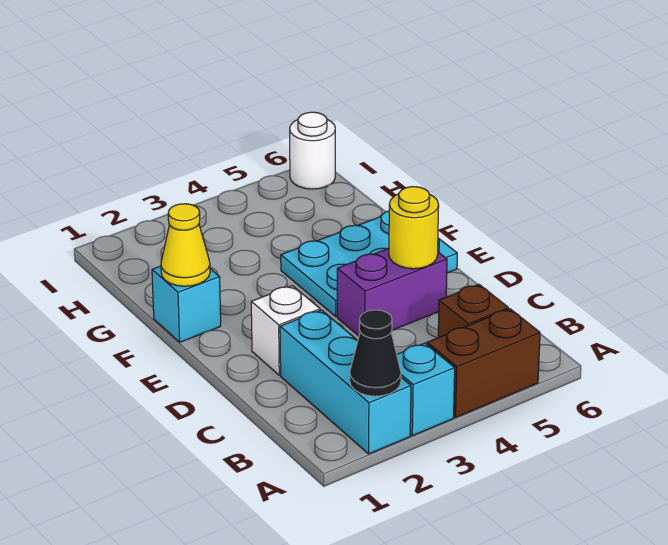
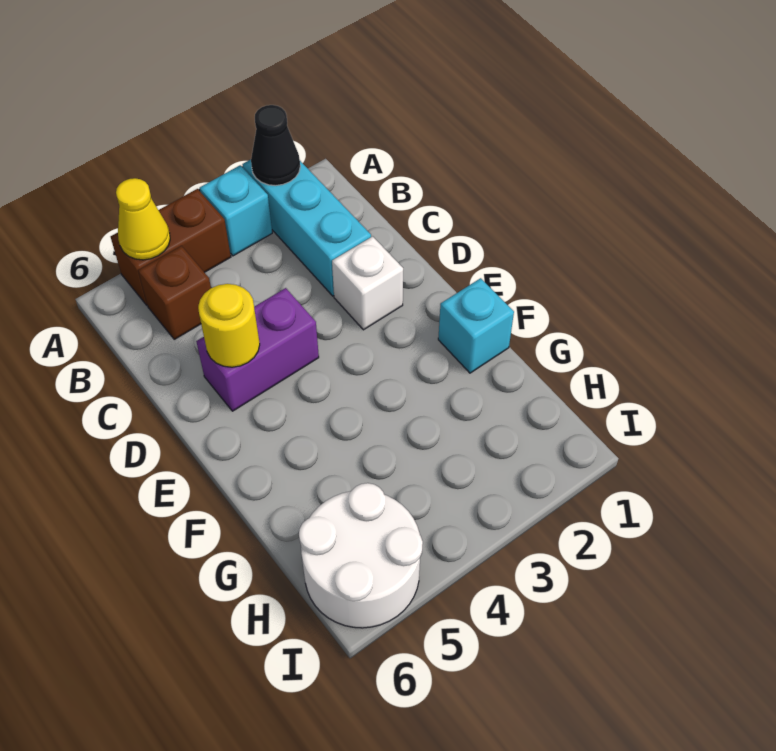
cyan plate E4:F6 level 1 -> none
yellow cone F1 level 2 -> yellow cone A5 level 2
white round brick I6 level 1 -> white round brick H5:I6 level 1

